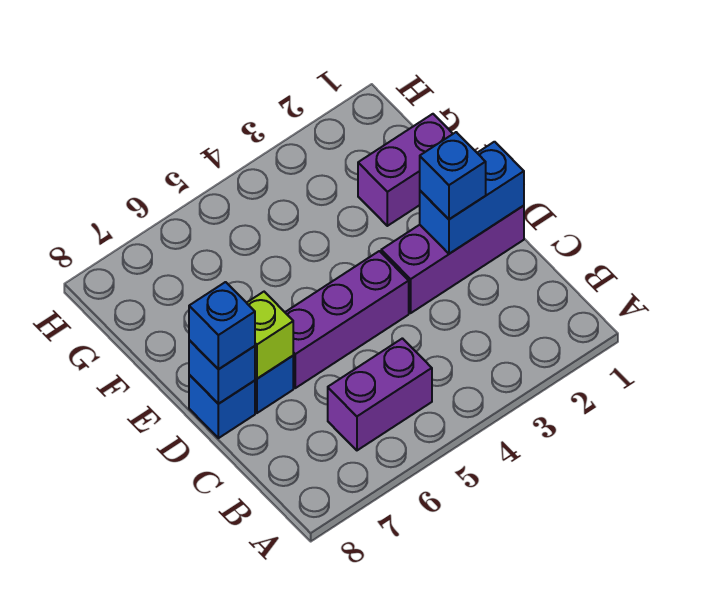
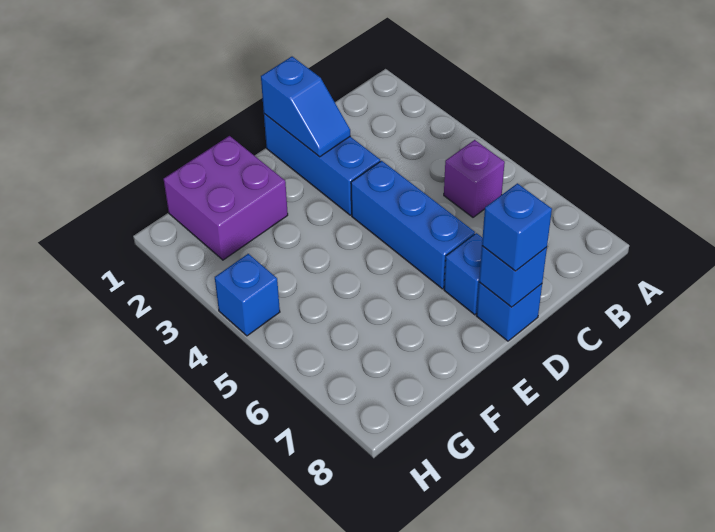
purple brick B5:B6 level 1 -> purple brick B5 level 1
purple brick D1:D3 level 1 -> blue brick D1:D3 level 1
blue brick D1:D2 level 2 -> blue slope D1:D2 level 2 top 1
blue brick D2 level 3 -> blue brick H4 level 1
purple brick D4:D6 level 1 -> blue brick D4:D6 level 1
lime brick D7 level 2 -> none
purple brick F1:F2 level 1 -> purple brick F1:G2 level 1

